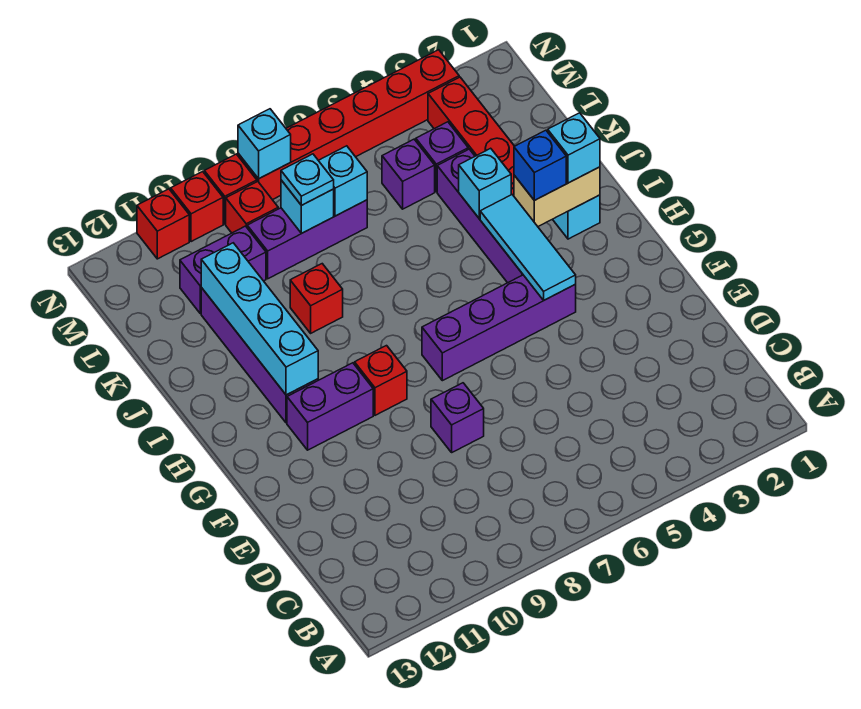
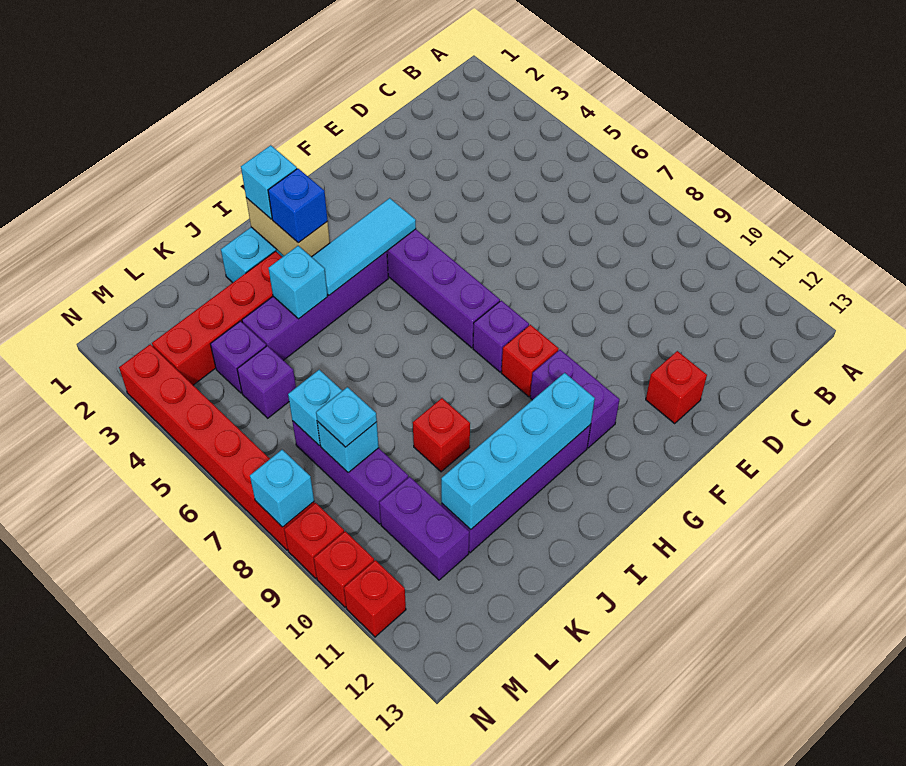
purple brick E8 level 1 -> purple brick G8 level 1
red brick M9 level 1 -> red brick E12 level 1

